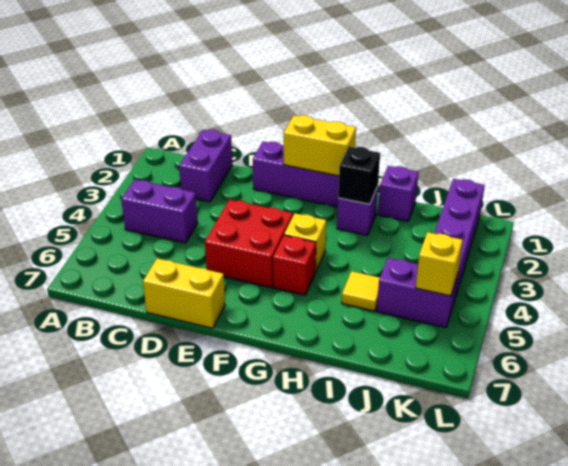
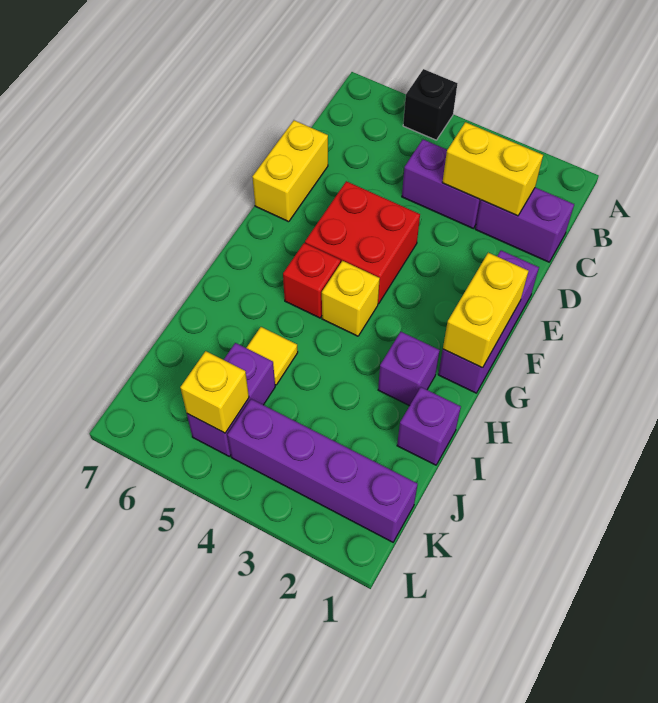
purple brick B4:C4 level 1 -> purple brick C3:C4 level 1
none -> yellow brick C2:C3 level 2
black brick H2 level 2 -> black brick A5 level 1

